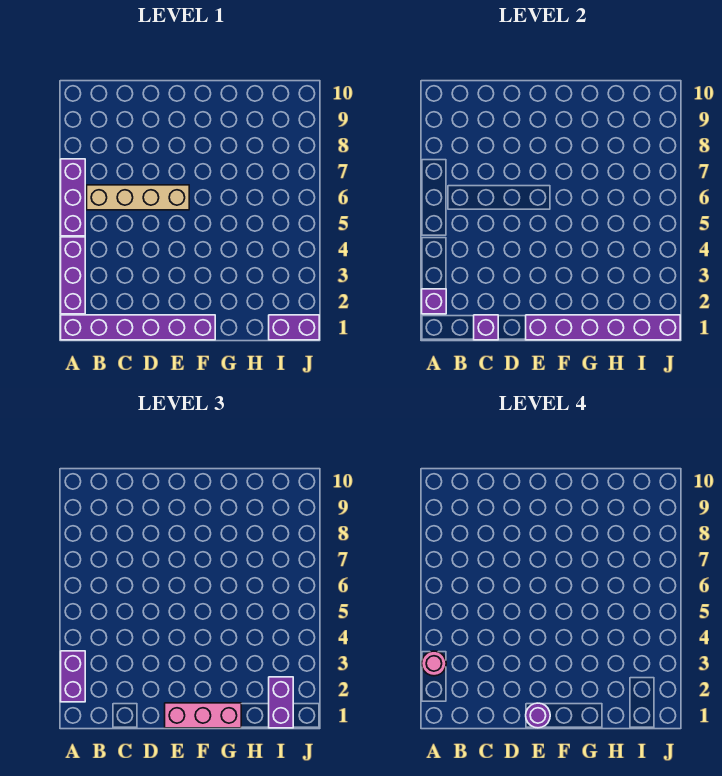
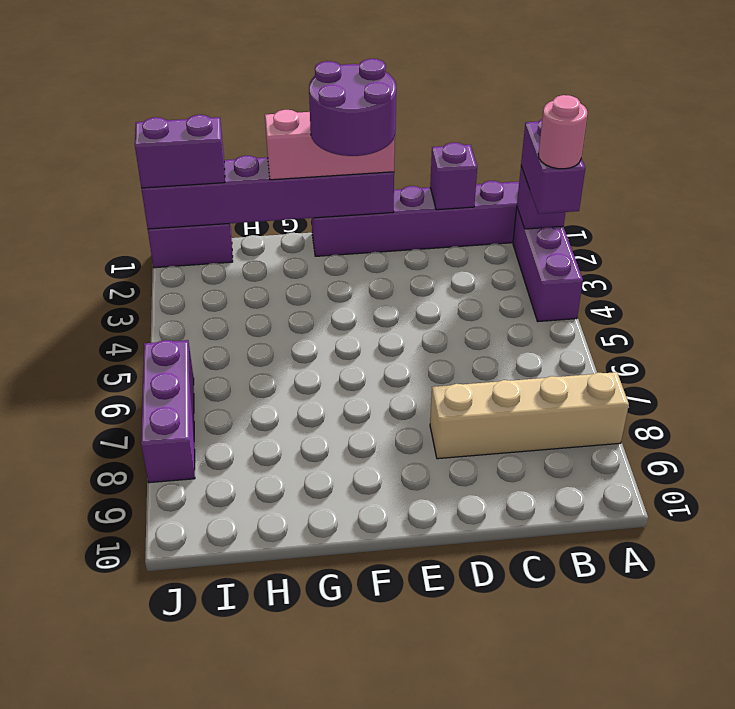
purple brick A5:A7 level 1 -> purple brick J6:J8 level 1
tan brick B6:E6 level 1 -> tan brick A8:D8 level 1
purple round brick E1 level 4 -> purple round brick E1:F2 level 4
purple brick I1:I2 level 3 -> purple brick I1:J1 level 3

